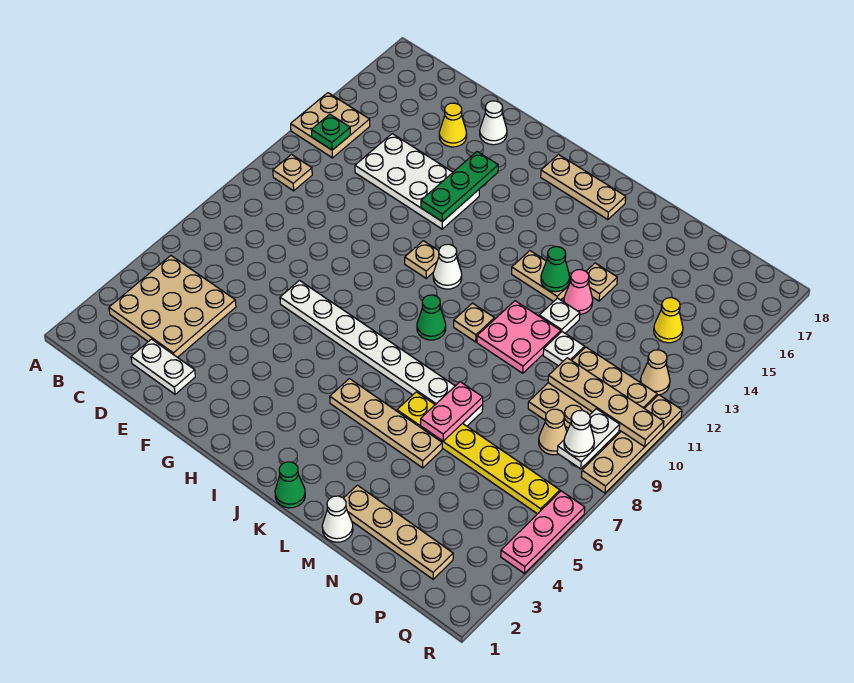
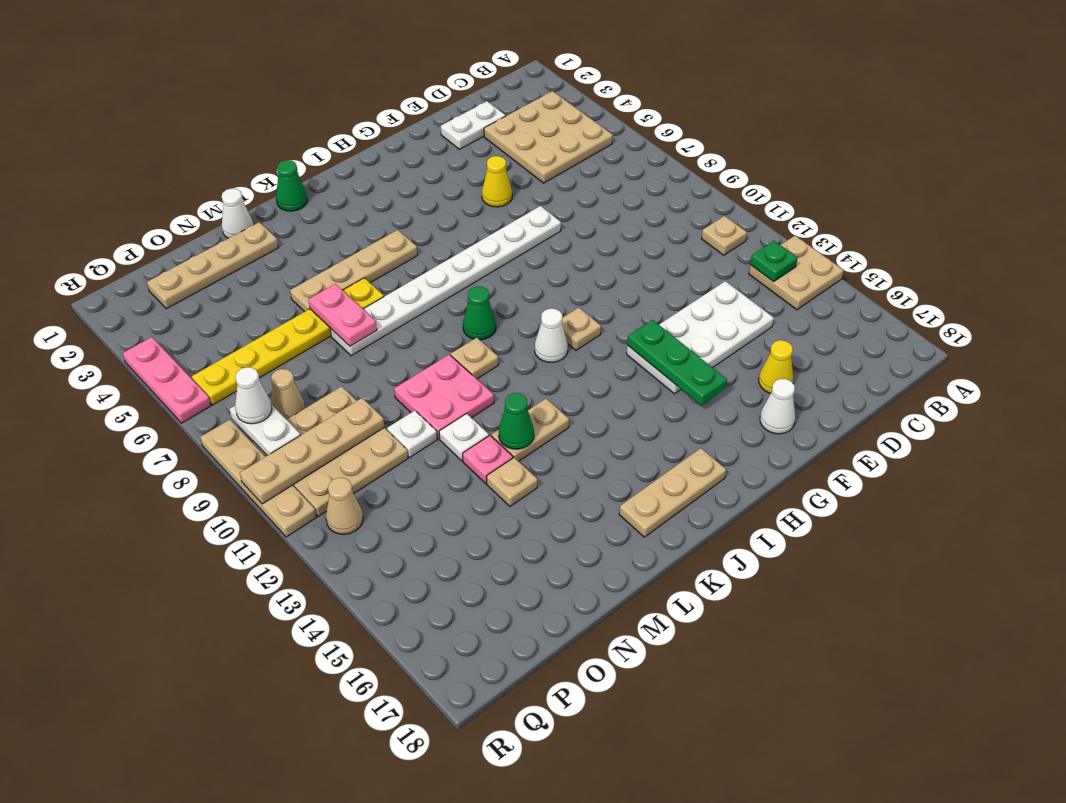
pink cone M13 level 1 -> pink plate M13 level 1
yellow cone P14 level 1 -> yellow cone F5 level 1

